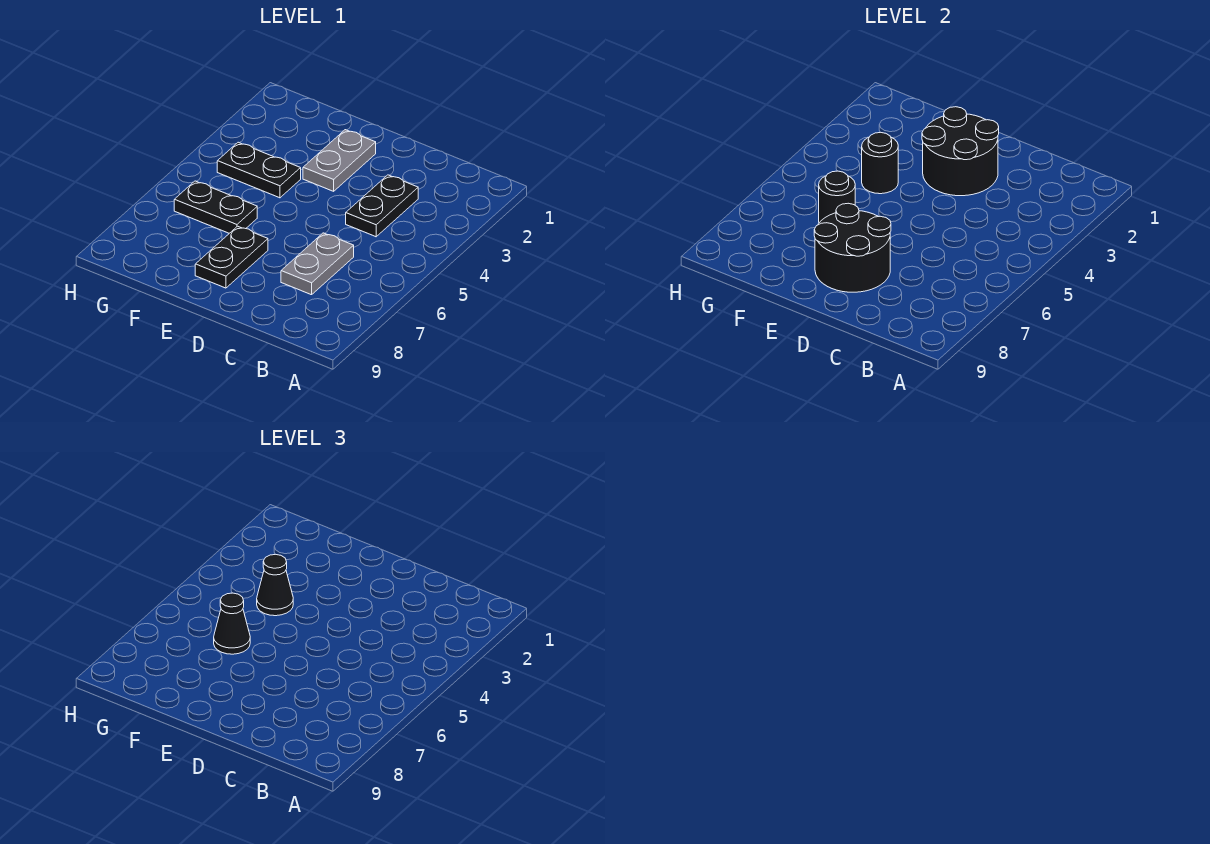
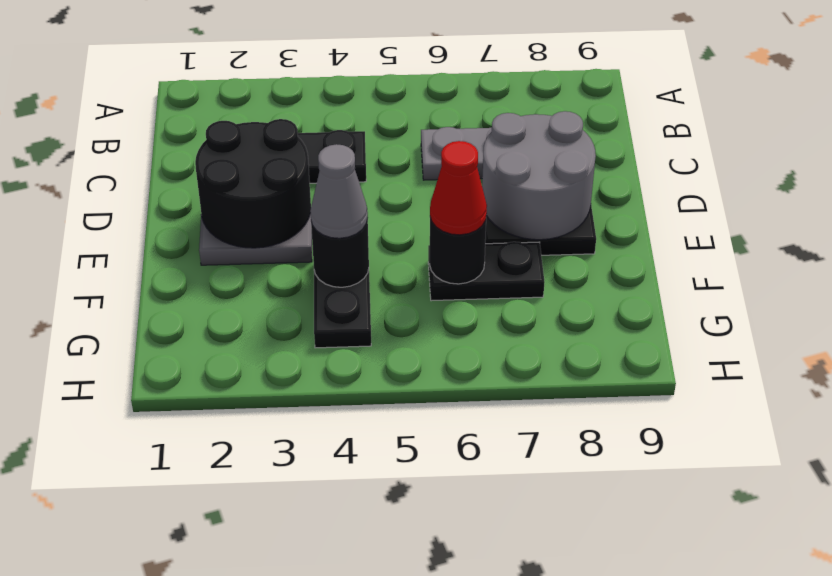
black round brick D7:E8 level 2 -> grey round brick D7:E8 level 2
black cone F4 level 3 -> grey cone F4 level 3
black plate F6:G6 level 1 -> black plate F6:F7 level 1
black cone F6 level 3 -> red cone F6 level 3

